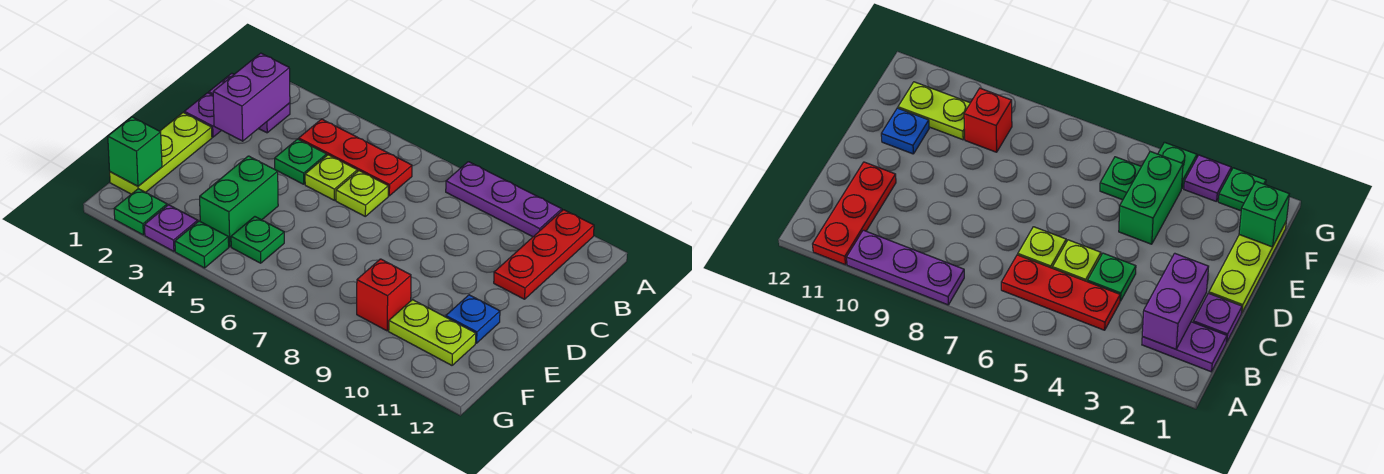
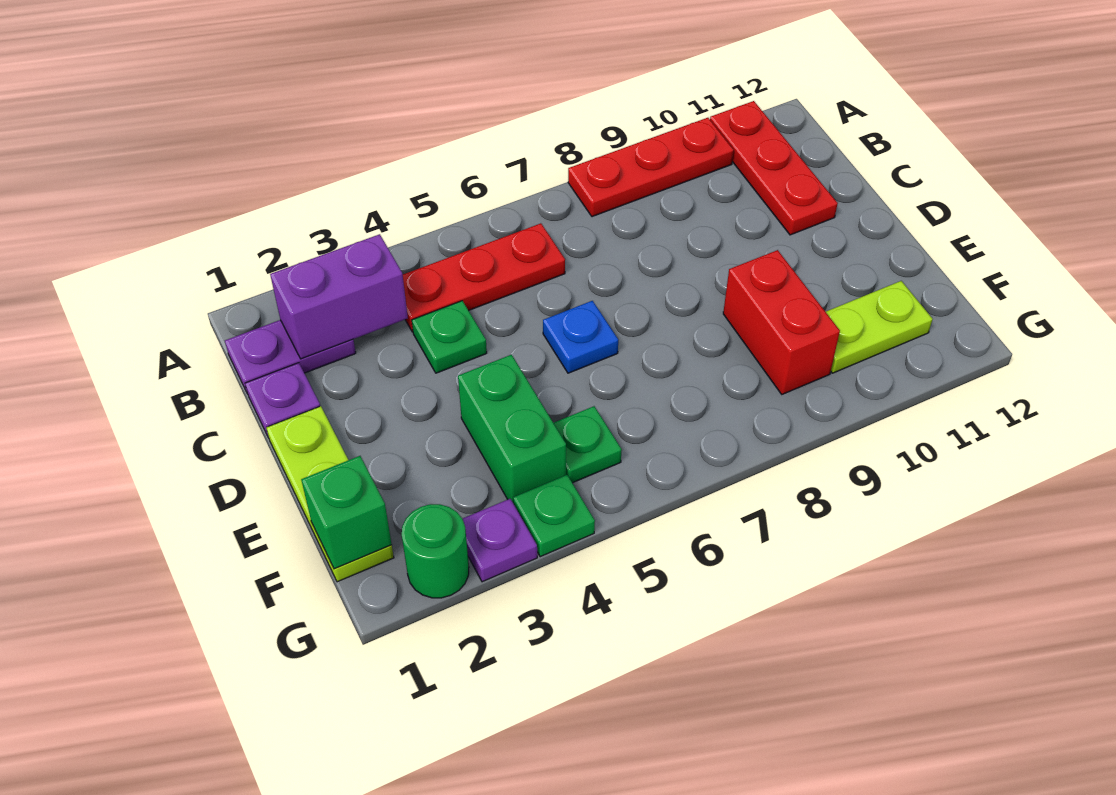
purple plate A8:A10 level 1 -> red plate A8:A10 level 1
purple brick B2:C2 level 2 -> purple brick B2:B3 level 2
lime plate C5 level 1 -> none
lime plate C6 level 1 -> none
blue plate E11 level 1 -> blue plate D6 level 1
red brick F9 level 1 -> red brick E9:F9 level 1
green plate G2 level 1 -> green round brick G2 level 1

